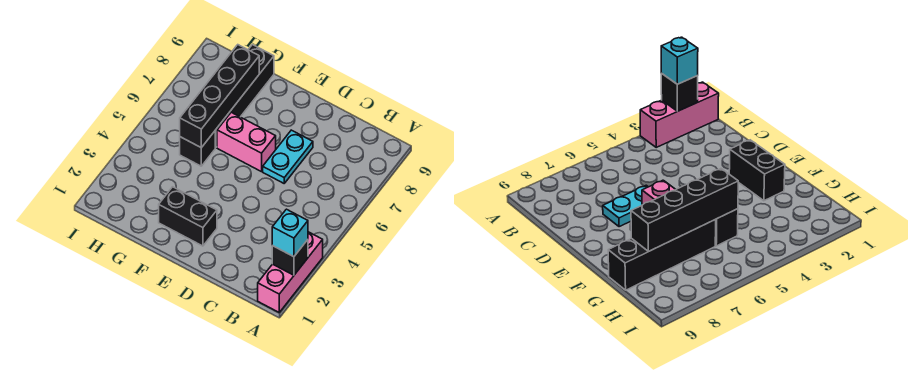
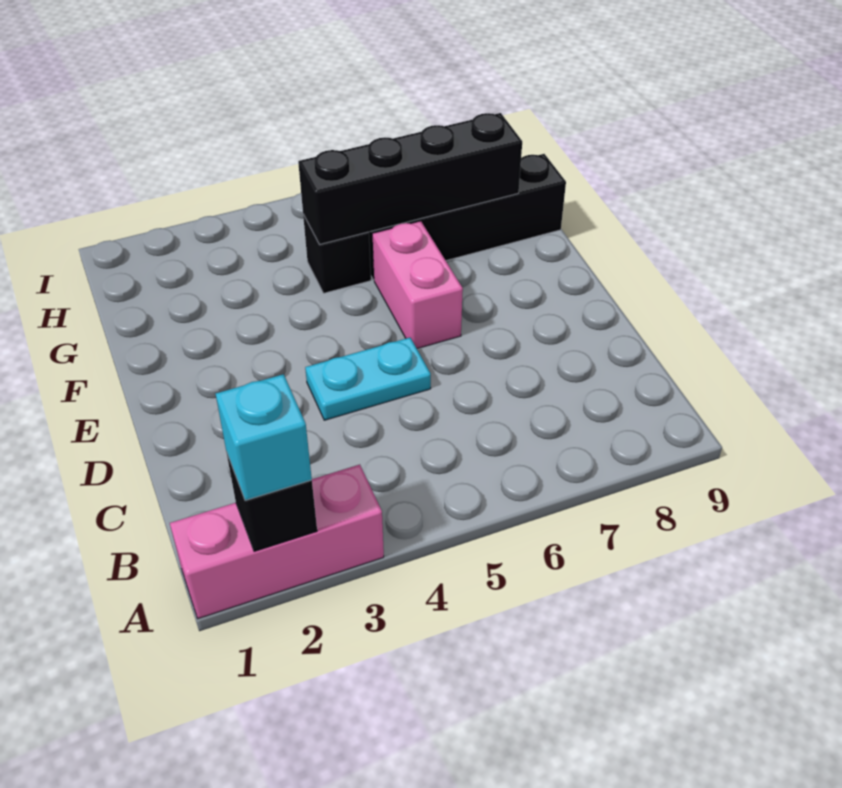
cyan plate D6:D7 level 1 -> cyan plate D4:D5 level 1
black brick E2:F2 level 1 -> none

